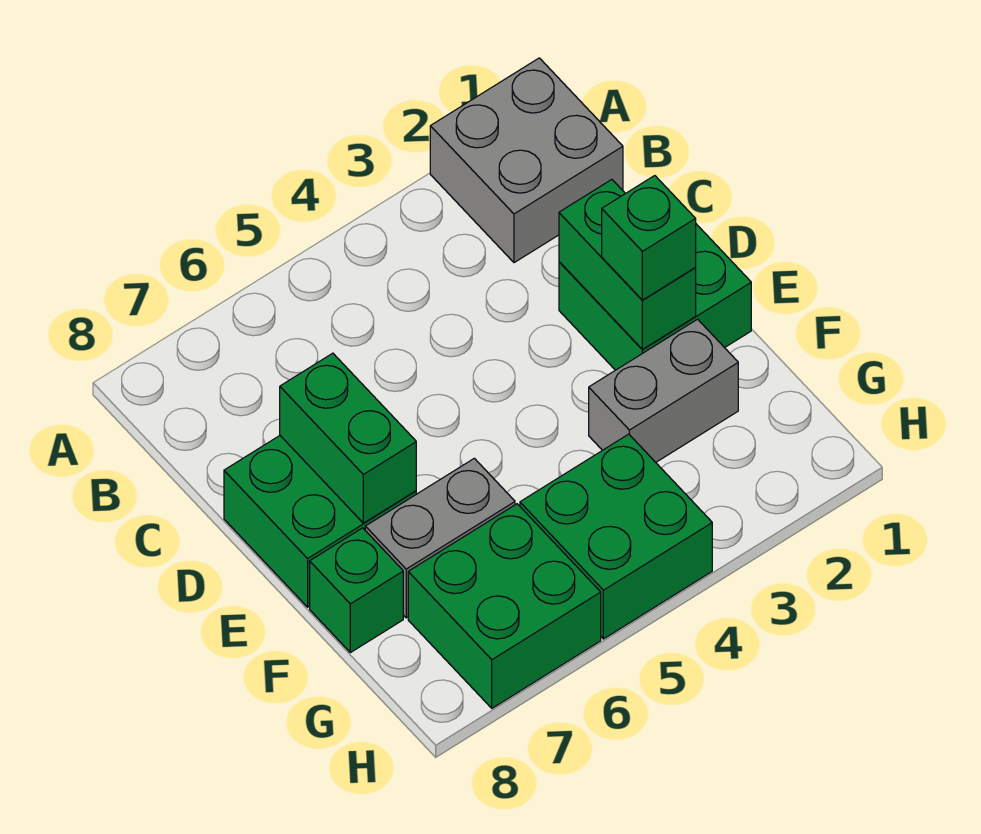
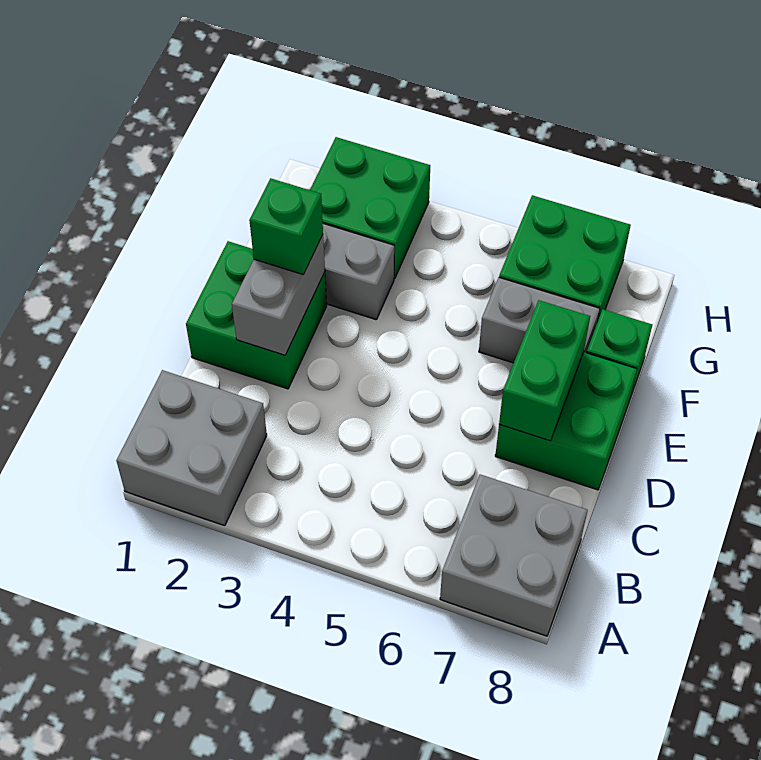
none -> grey brick A7:B8 level 1
green brick D2:E2 level 2 -> grey brick D2:E2 level 2
green brick G4:H5 level 1 -> green brick G2:H3 level 1

